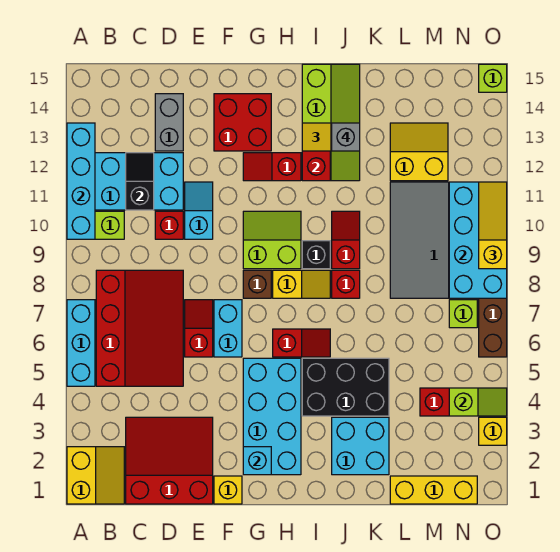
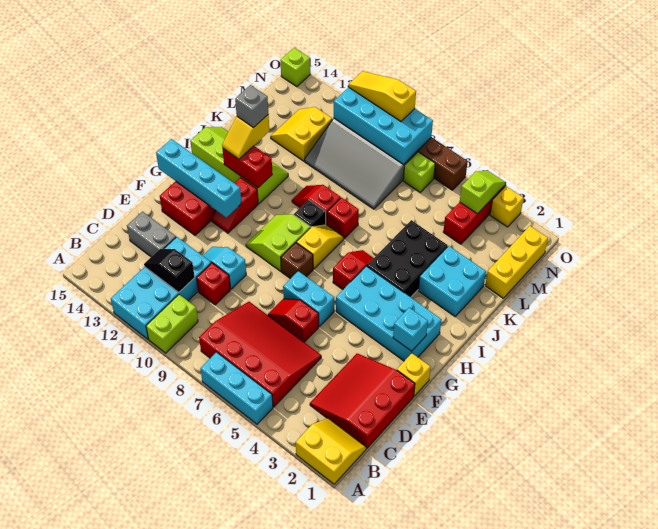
cyan brick A10:A13 level 2 -> cyan brick G12:G15 level 2

